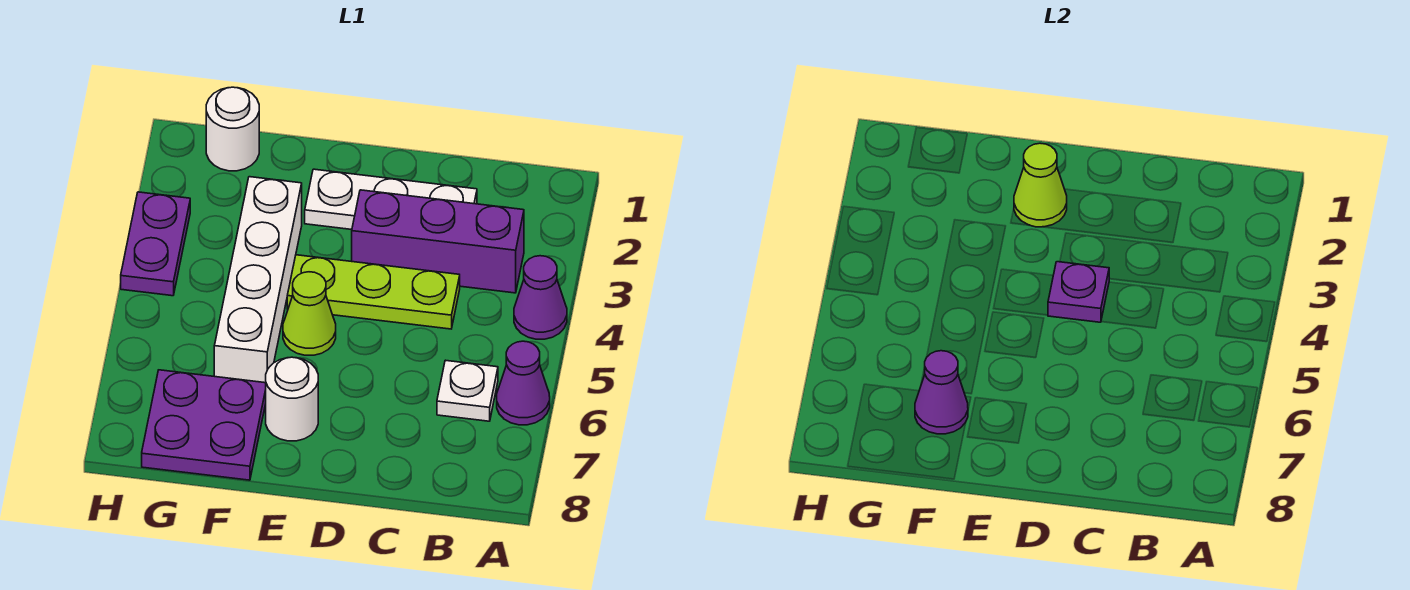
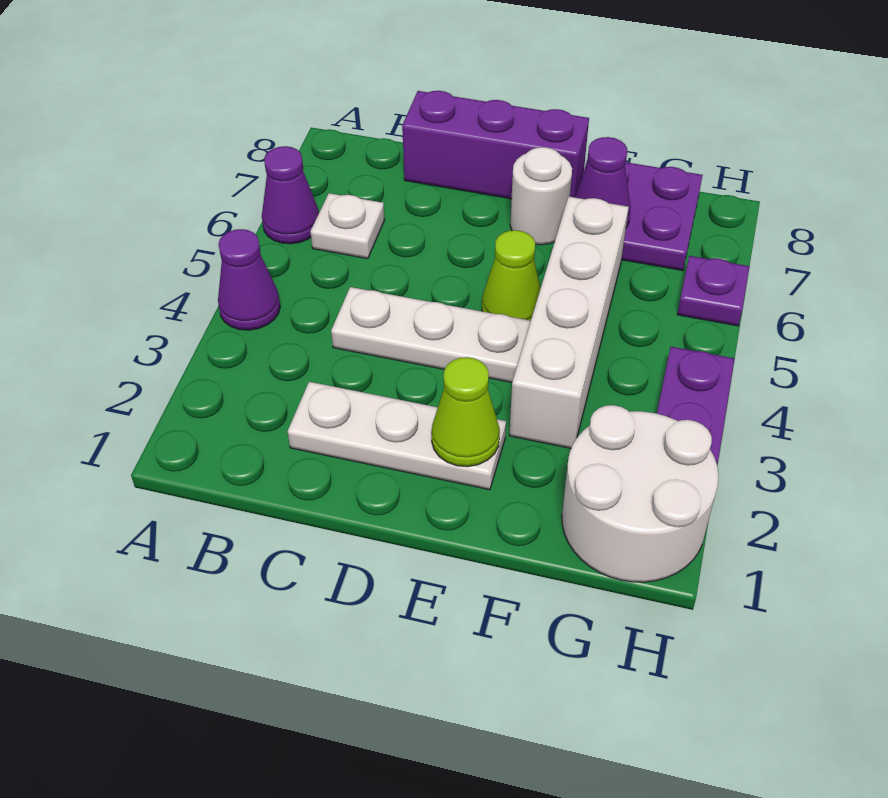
purple brick B3:D3 level 1 -> purple brick C8:E8 level 1
lime plate C4:E4 level 1 -> white plate C4:E4 level 1
purple plate D4 level 2 -> purple plate H6 level 1
white round brick G1 level 1 -> white round brick G1:H2 level 1

